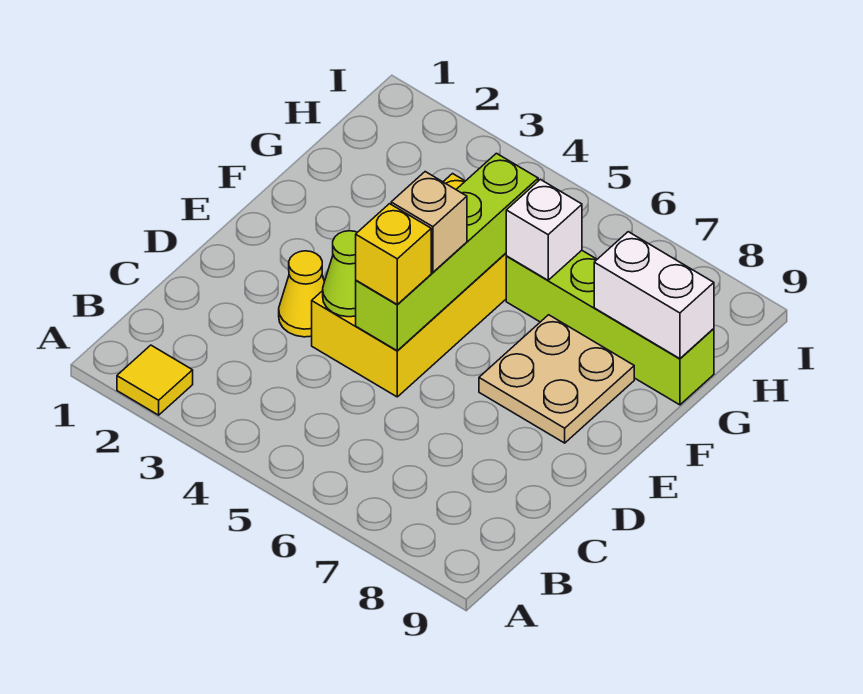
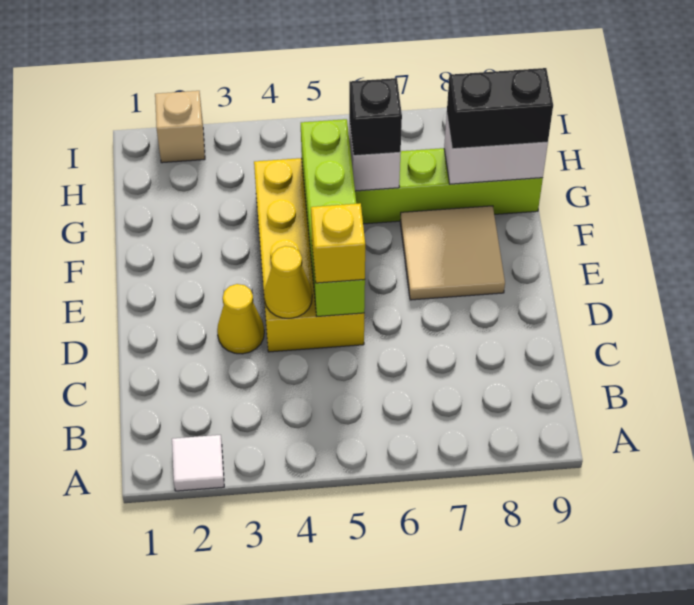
yellow tile A2 level 1 -> white tile A2 level 1
lime cone D4 level 2 -> yellow cone D4 level 2
tan brick E5 level 3 -> tan brick I2 level 1
tan plate E7:F8 level 1 -> tan tile E7:F8 level 1
none -> black brick G6 level 3
none -> black brick G8:G9 level 3

